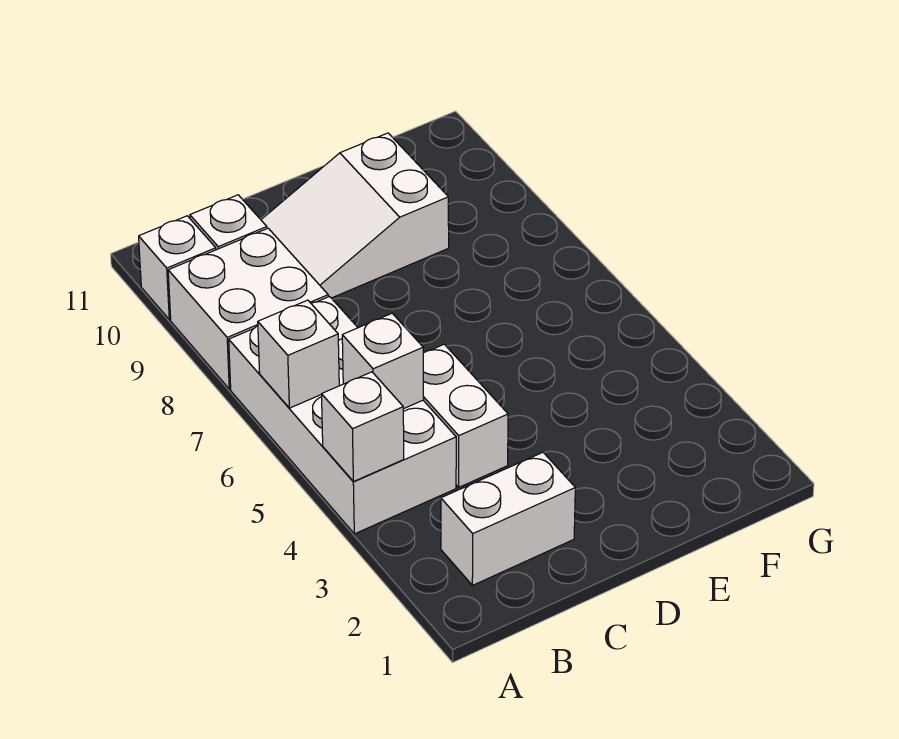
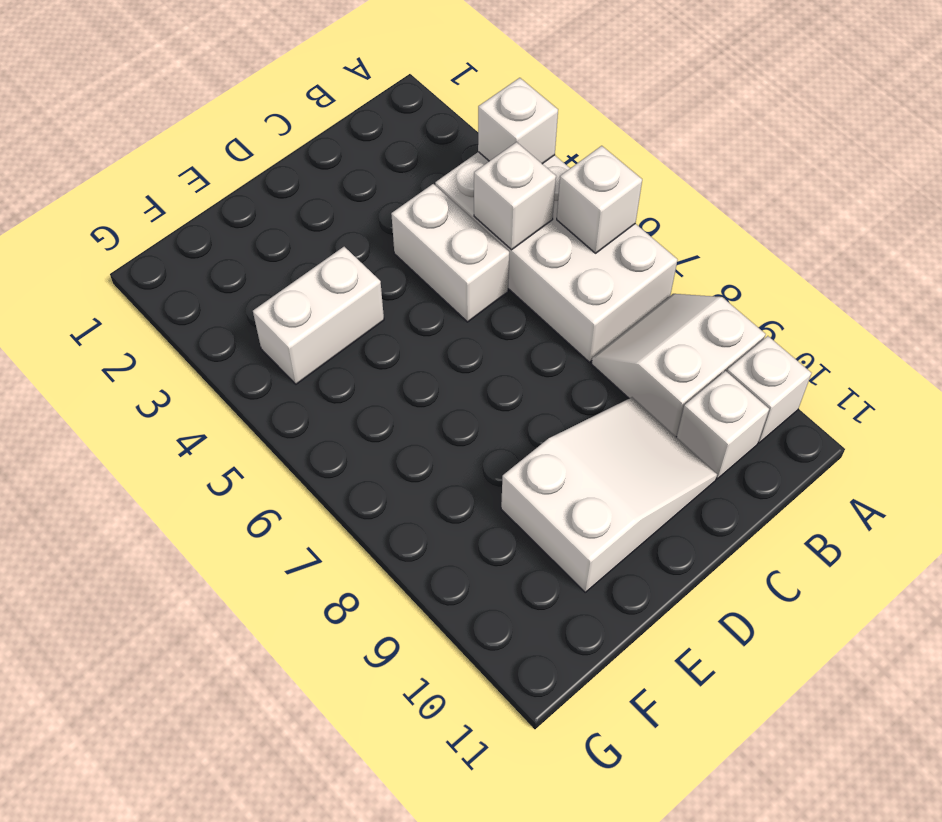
white brick A8:B9 level 1 -> white slope A8:B9 level 1 top 9
white brick B2:C2 level 1 -> white brick E4:F4 level 1

